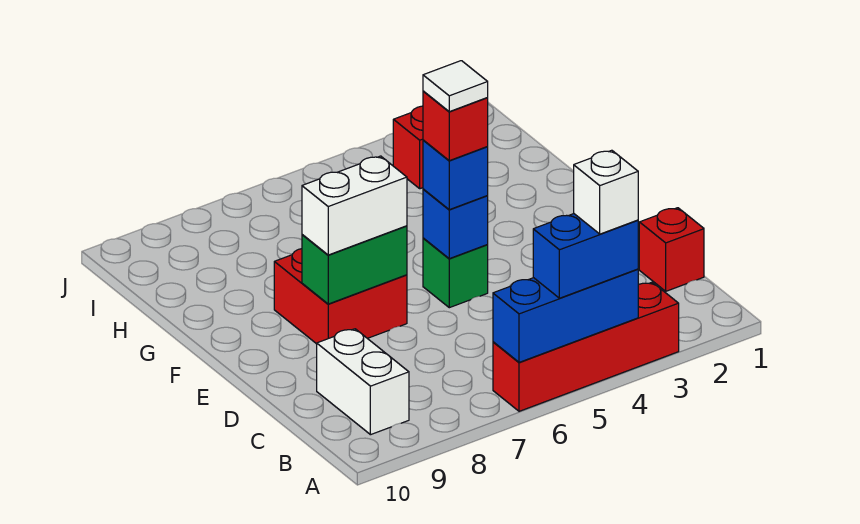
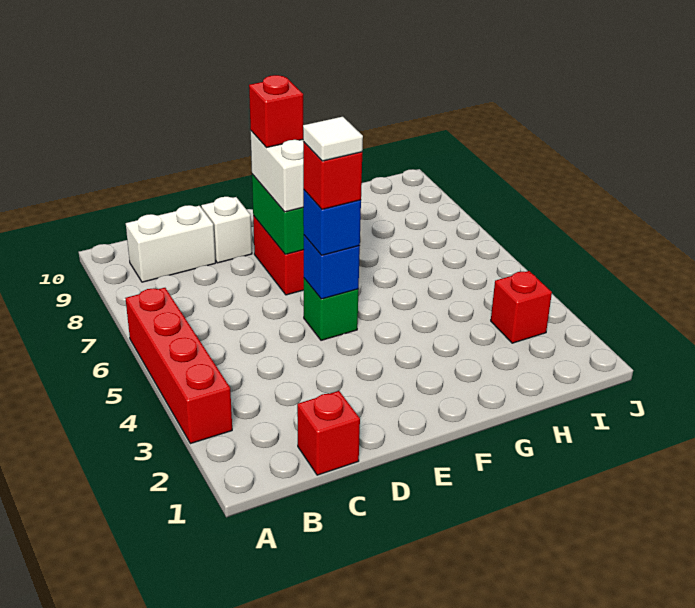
blue brick A4:A6 level 2 -> none
blue brick A4:A5 level 3 -> none
white brick A4 level 4 -> white brick D9 level 1
none -> red brick E8 level 4

